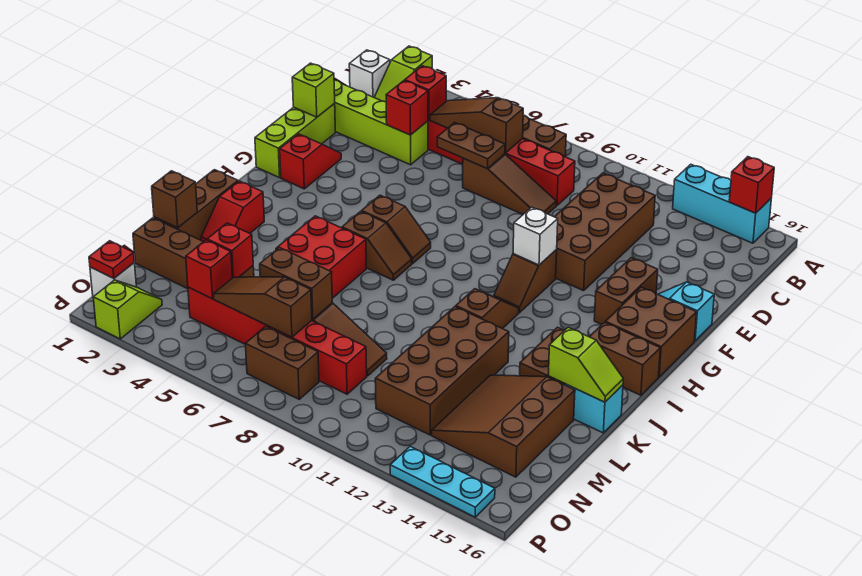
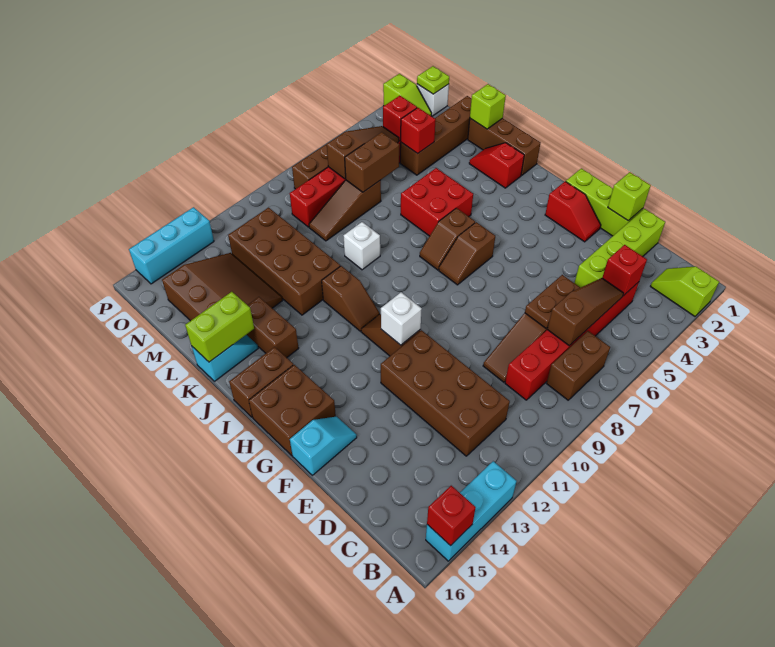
white brick B1 level 1 -> white brick K9 level 1
red brick D4 level 2 -> none
brown brick F14:G14 level 1 -> none
lime slope K15:K16 level 2 top 15 -> lime brick K15:K16 level 2
brown brick L1 level 2 -> lime brick L1 level 2
red plate O1 level 2 -> lime plate O1 level 2
cyan plate P13:P15 level 1 -> cyan brick P13:P15 level 1

